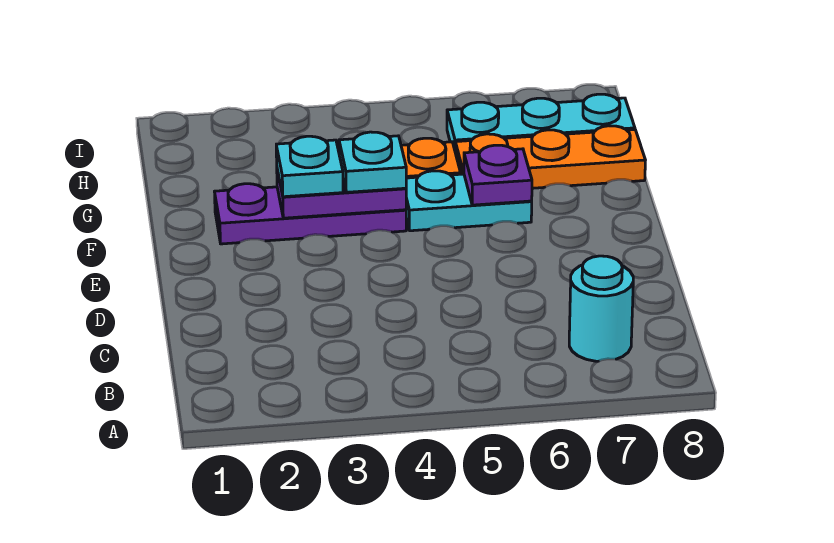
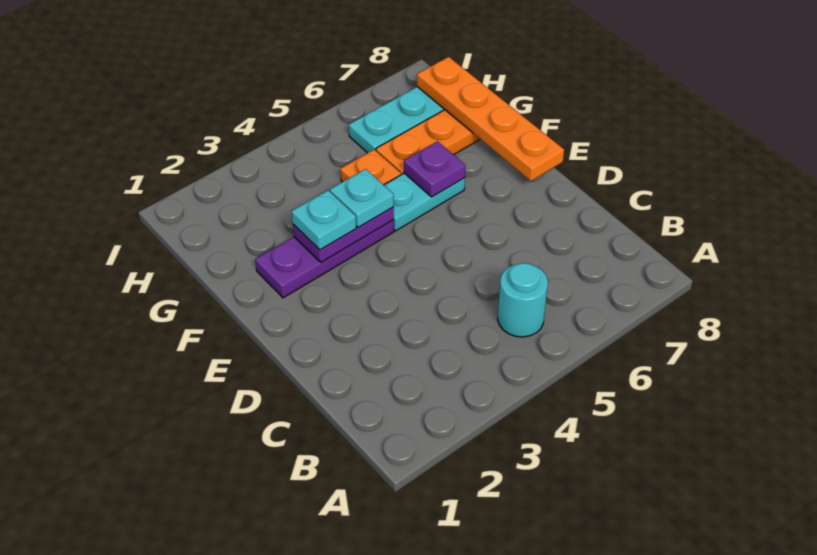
cyan round brick B7 level 1 -> cyan round brick B5 level 1
none -> orange plate E8:H8 level 2

